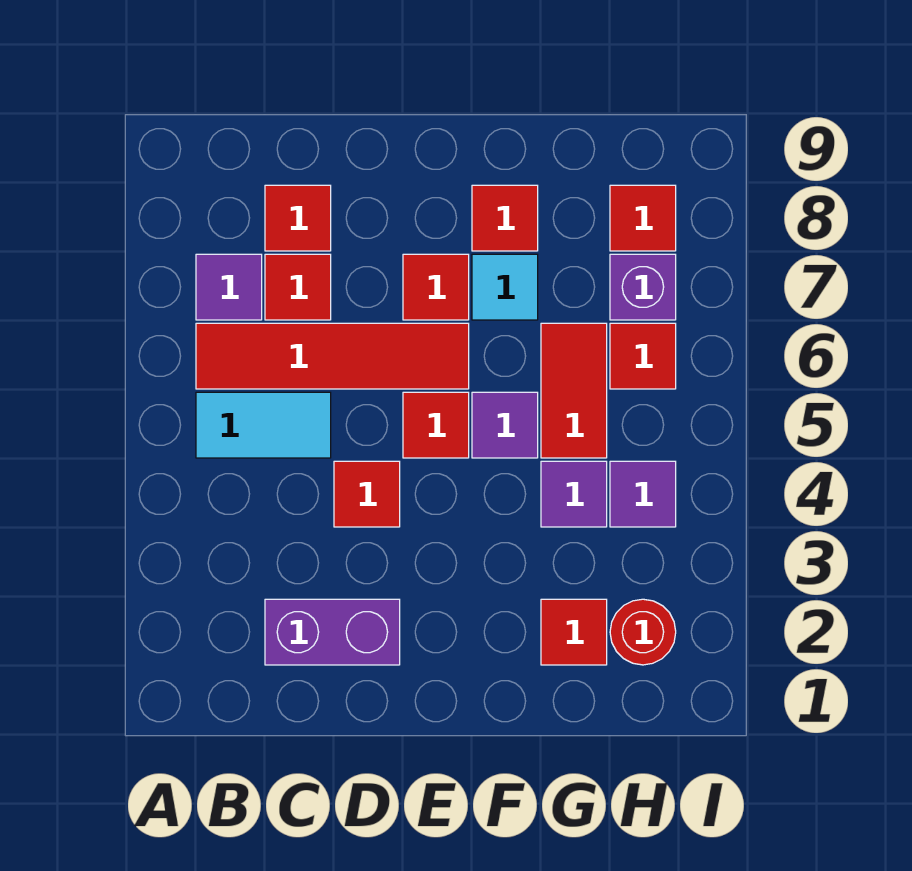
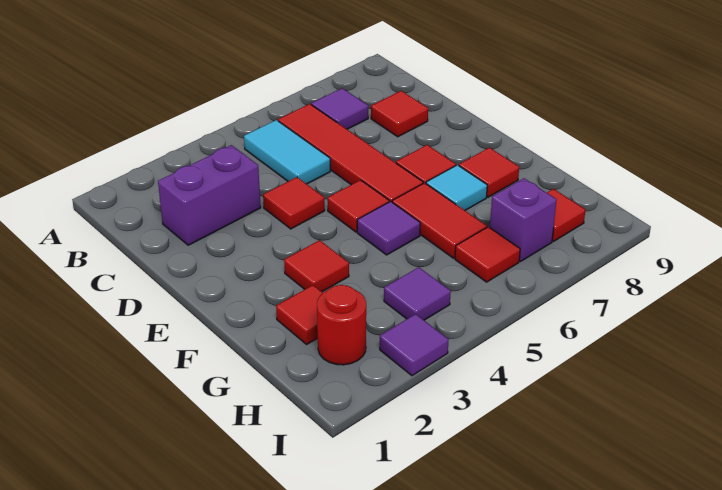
purple brick C2:D2 level 1 -> purple brick C2:C3 level 1
red tile C7 level 1 -> red tile F3 level 1
purple tile G4 level 1 -> purple tile I3 level 1
red tile G5:G6 level 1 -> red tile F6:G6 level 1

